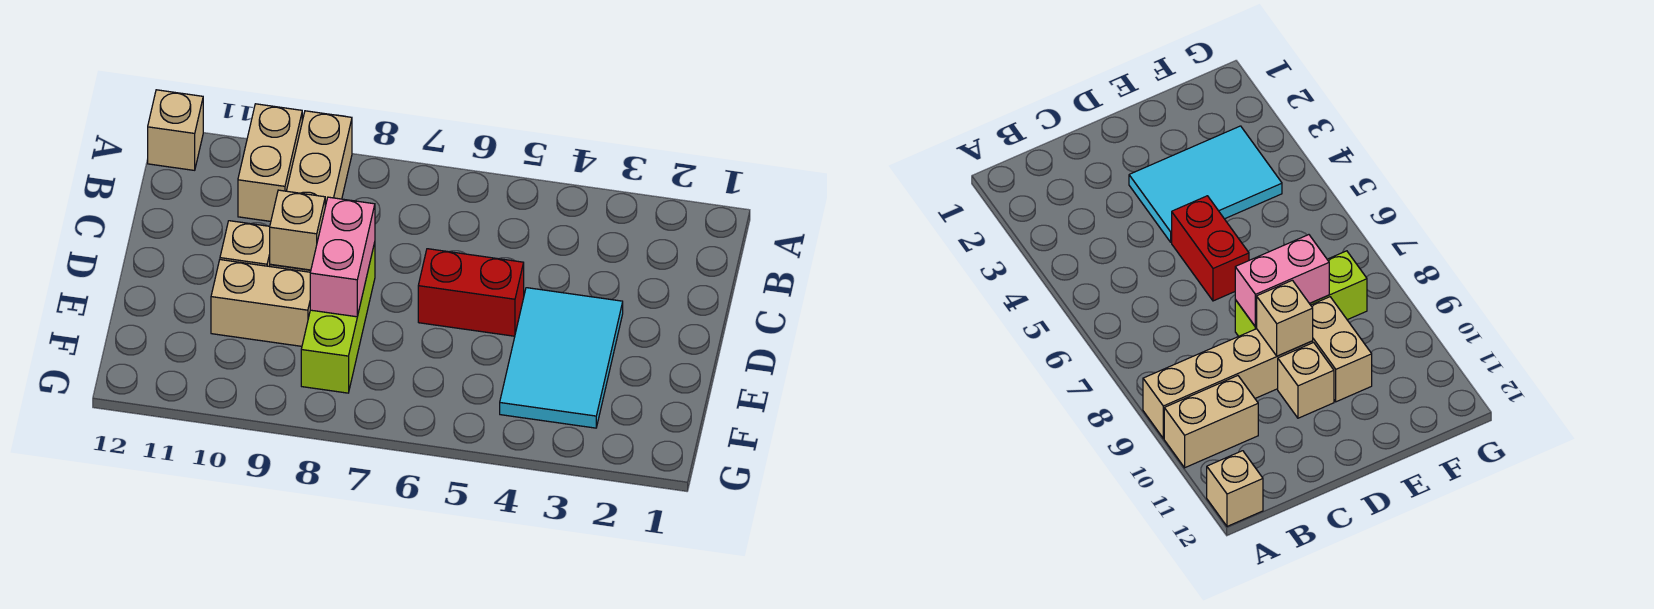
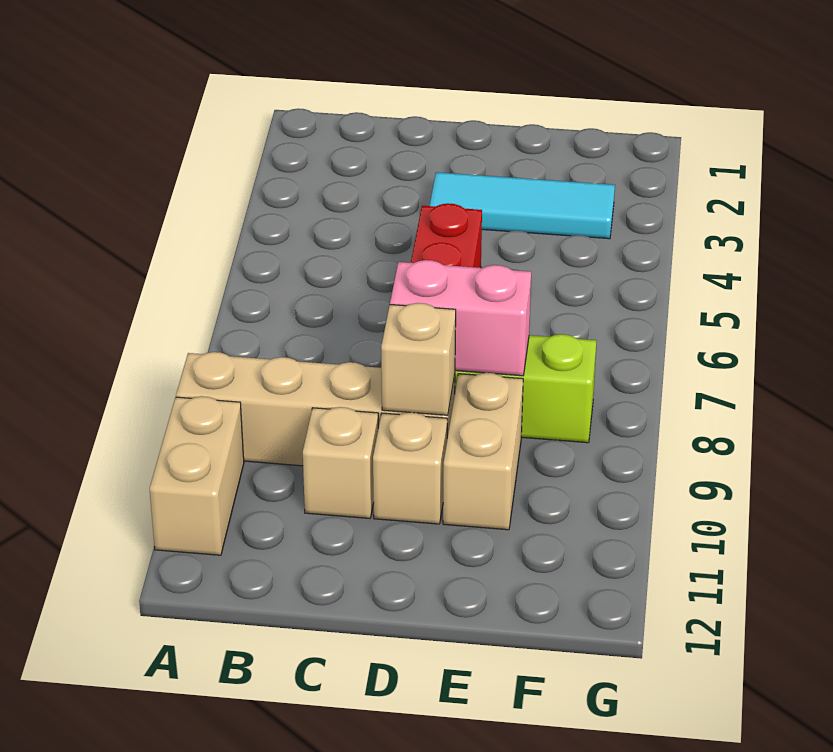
tan brick A10:B10 level 1 -> tan brick A10:A11 level 1
tan brick A12 level 1 -> tan brick C10 level 1
cyan tile D3:F4 level 1 -> cyan tile D3:F3 level 1

